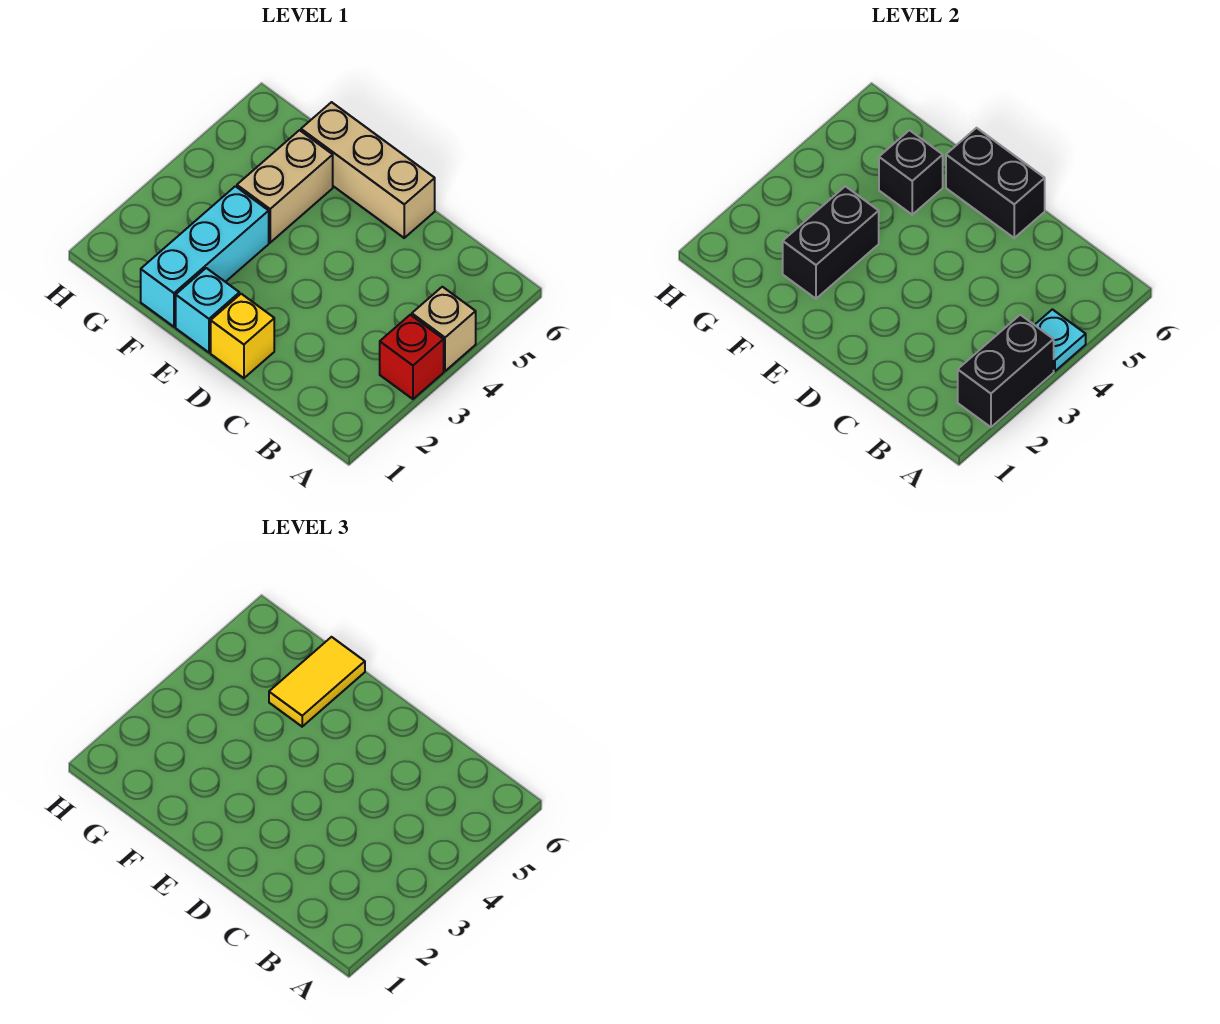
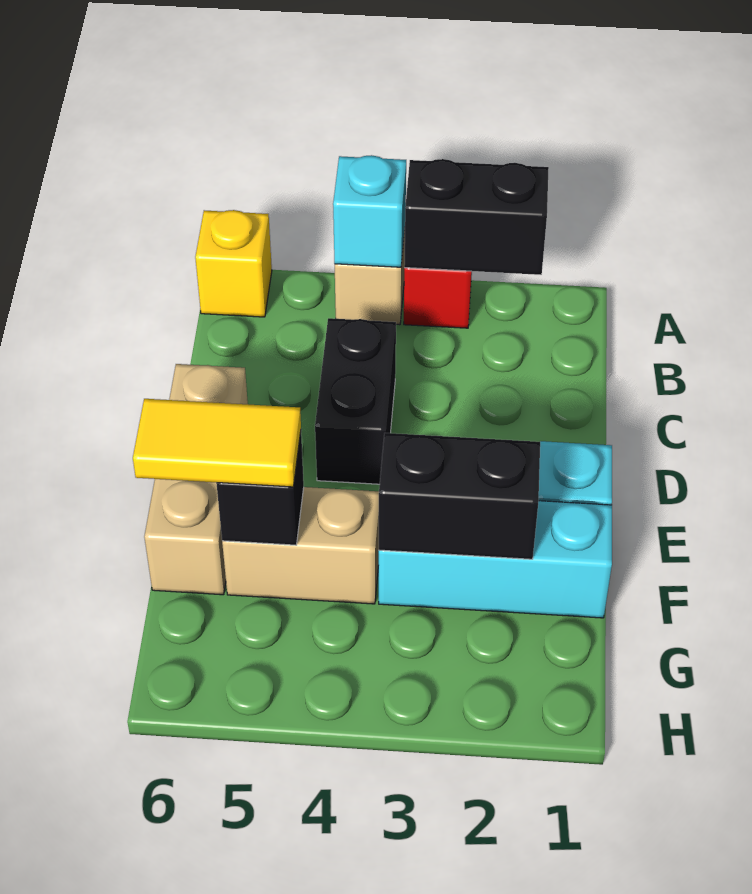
cyan plate A4 level 2 -> cyan brick A4 level 2
yellow brick D1 level 1 -> yellow brick A6 level 1
black brick D6:E6 level 2 -> black brick C4:D4 level 1

